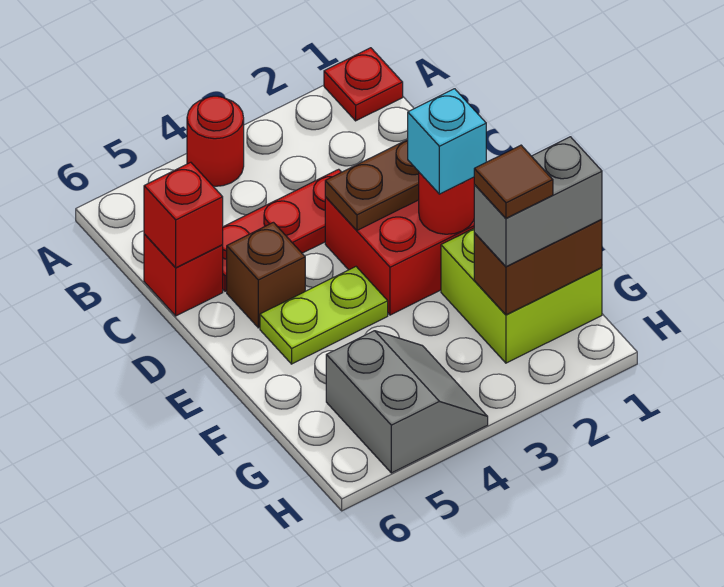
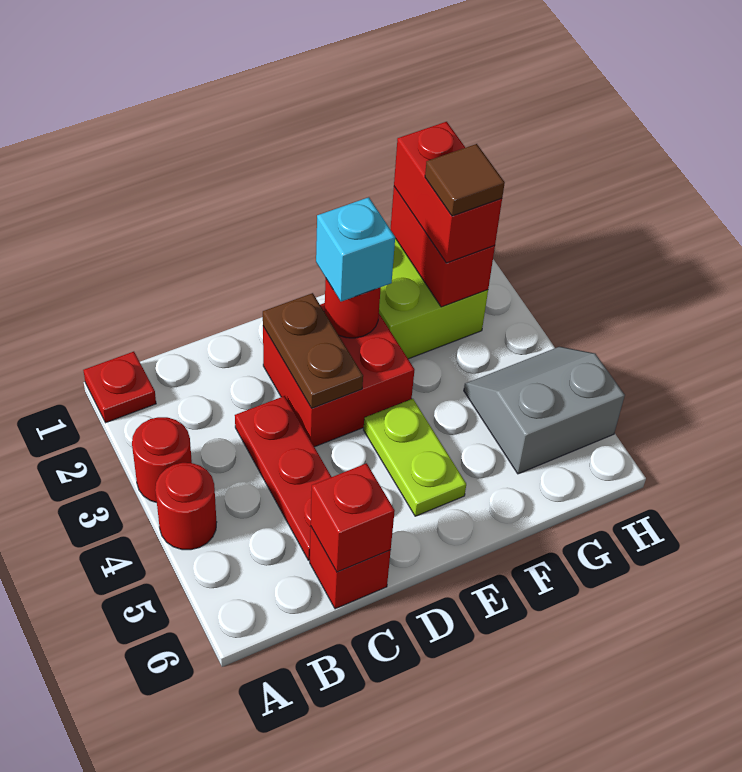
none -> red round brick A3 level 1
brown brick D5 level 1 -> none
brown brick G1:G2 level 2 -> red brick G1:G2 level 2
grey brick G1:G2 level 3 -> red brick G1:G2 level 3

